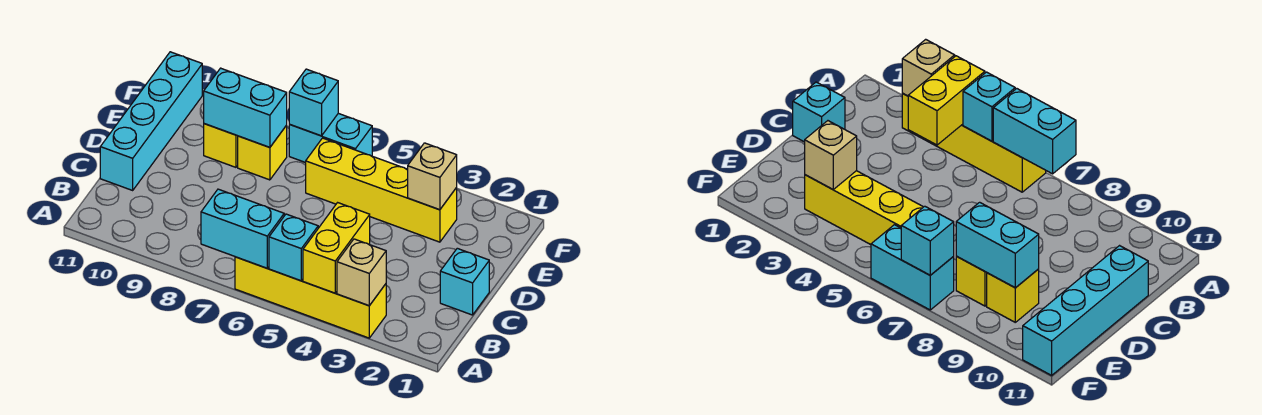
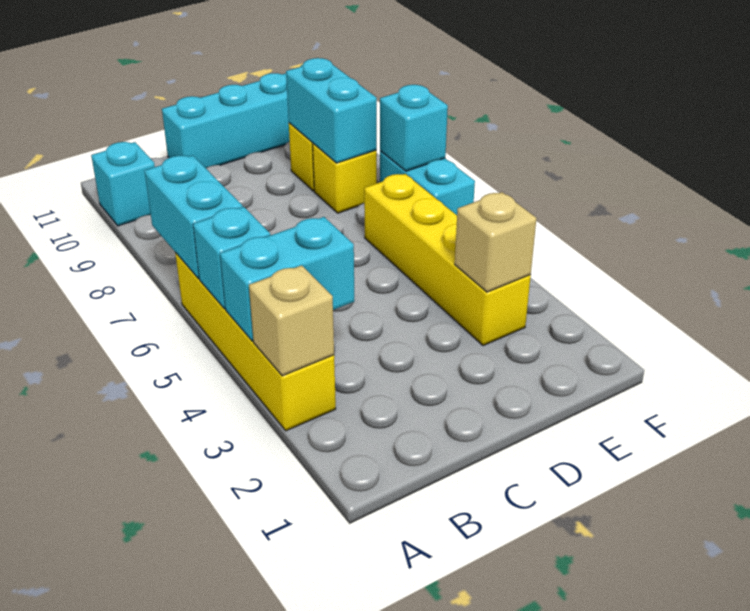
yellow brick A4:B4 level 2 -> cyan brick A4:B4 level 2
cyan brick C1 level 1 -> cyan brick A10 level 1

